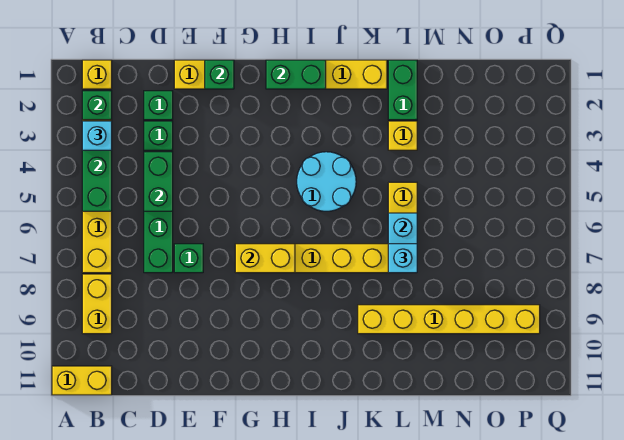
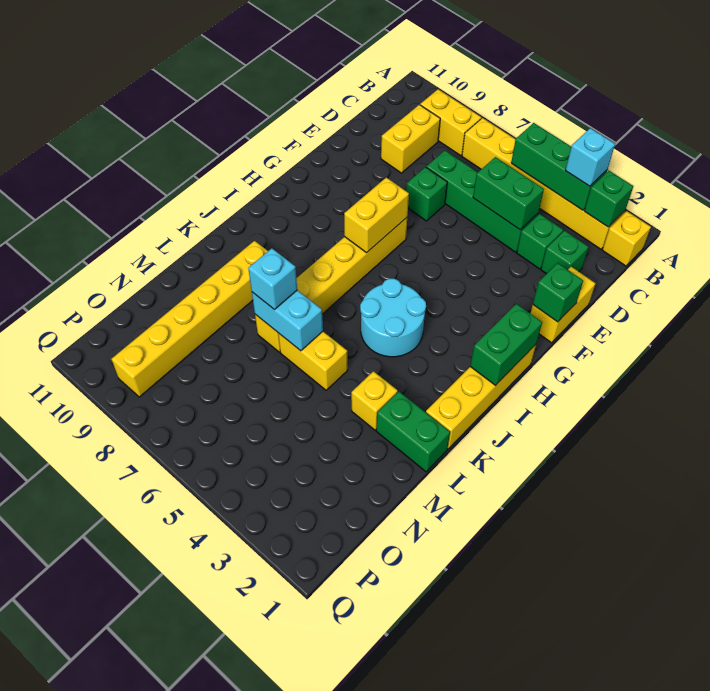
yellow brick A11:B11 level 1 -> yellow brick C9:D9 level 1

